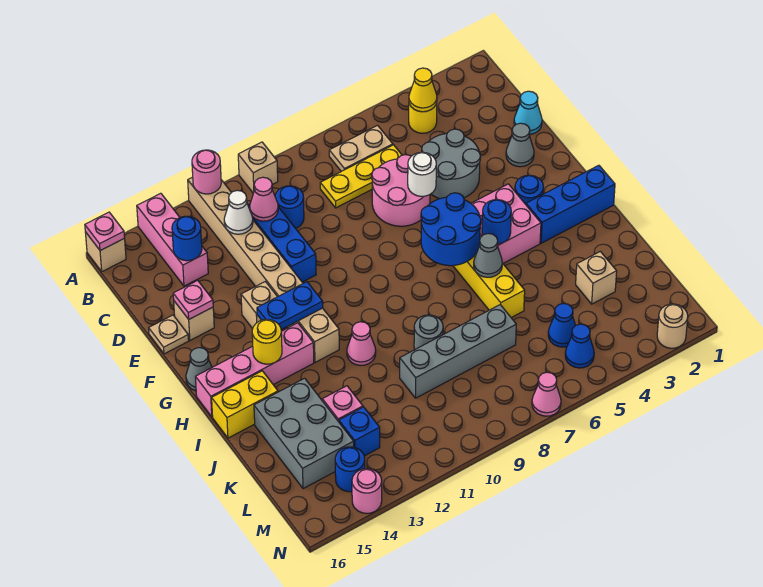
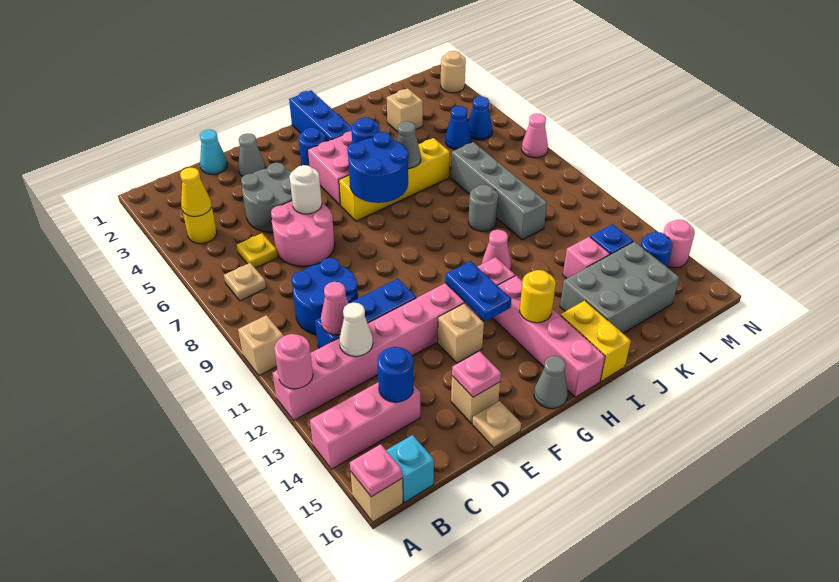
tan brick A12:H12 level 1 -> pink brick A12:H12 level 1
tan plate B6:B7 level 1 -> tan plate B7 level 1
none -> cyan brick B16 level 1
yellow plate C6:C8 level 1 -> yellow plate C6 level 1
blue round brick C10 level 1 -> blue round brick C9:D10 level 1

